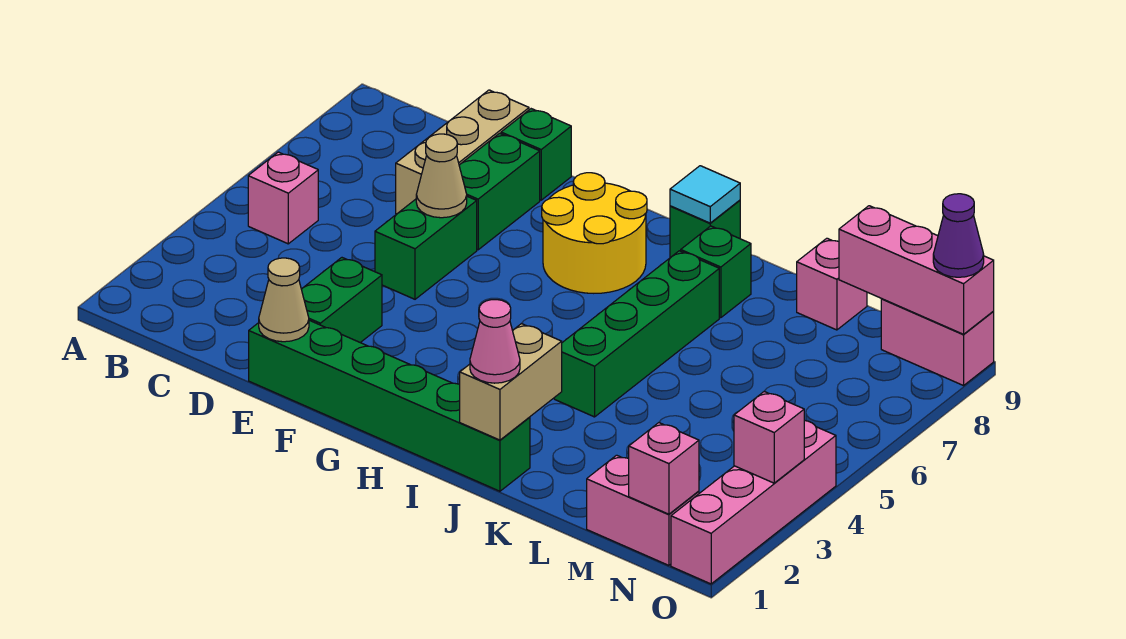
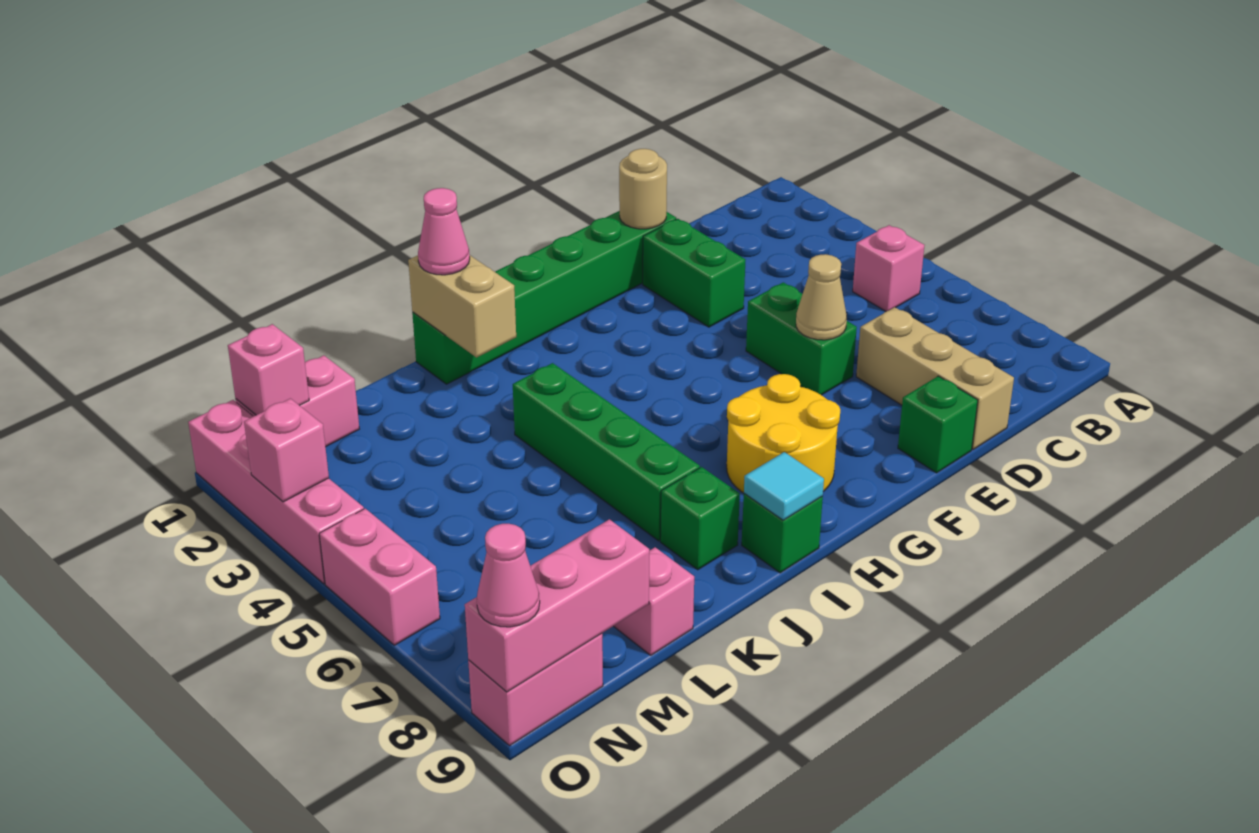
tan cone E1 level 2 -> tan round brick E1 level 2
green brick E7:E8 level 1 -> none
none -> pink brick O5:O6 level 1
purple cone O9 level 3 -> pink cone O9 level 3

